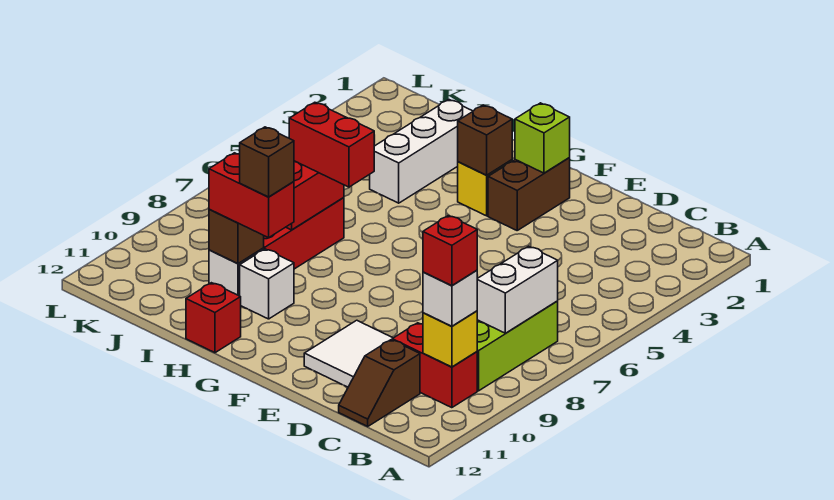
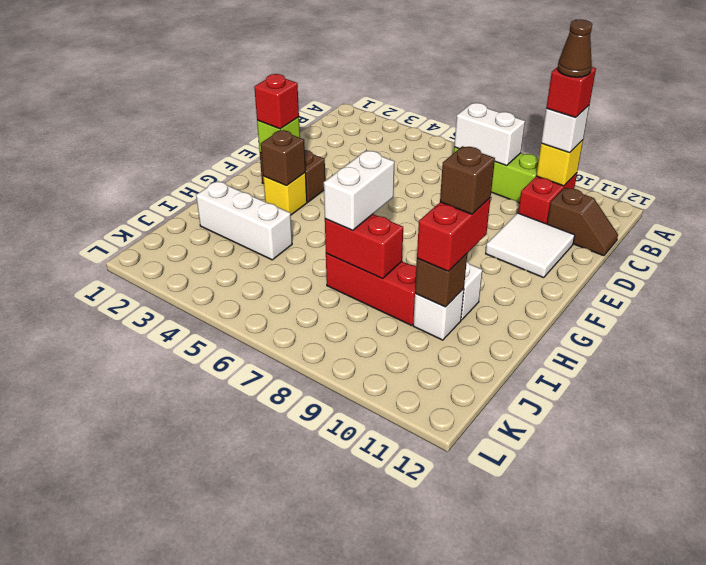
none -> brown cone B10 level 5
red brick H7:I7 level 3 -> white brick H7:I7 level 3
red brick H12 level 1 -> red brick F2 level 3

